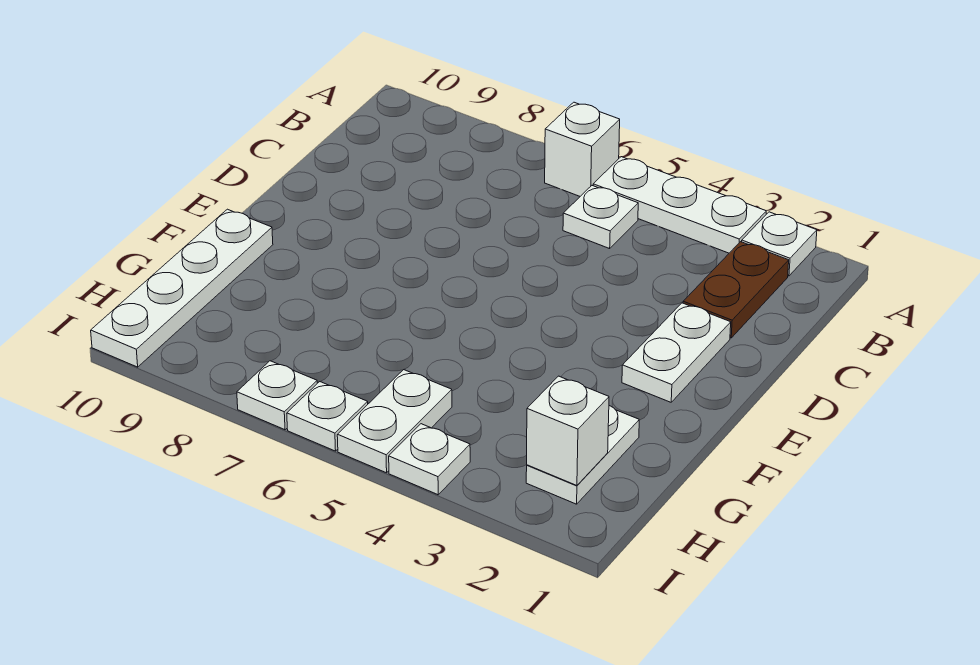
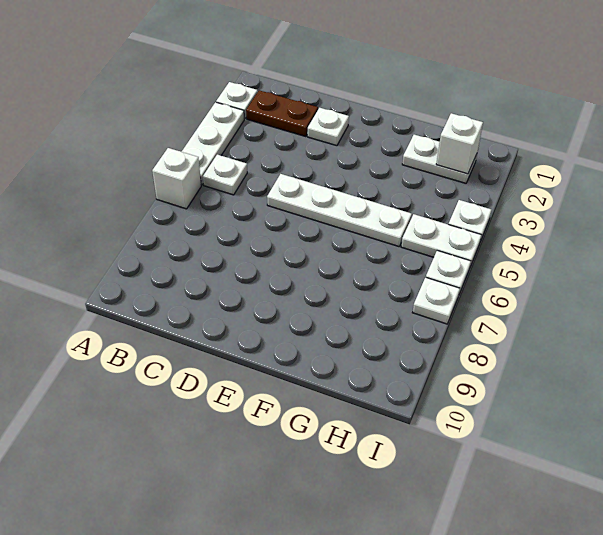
white plate D2:E2 level 1 -> white plate D2 level 1
white plate F10:I10 level 1 -> white plate D5:G5 level 1

